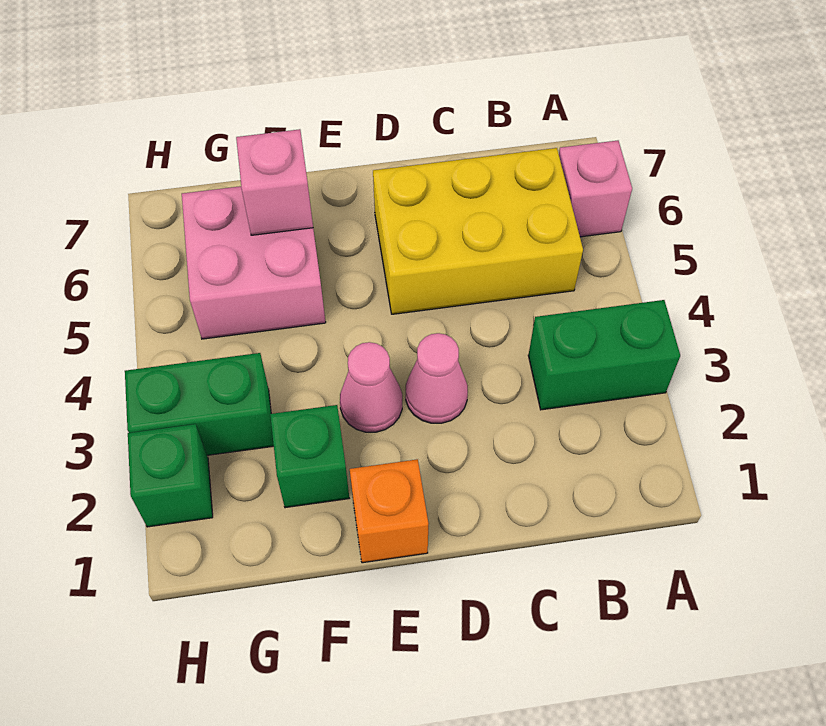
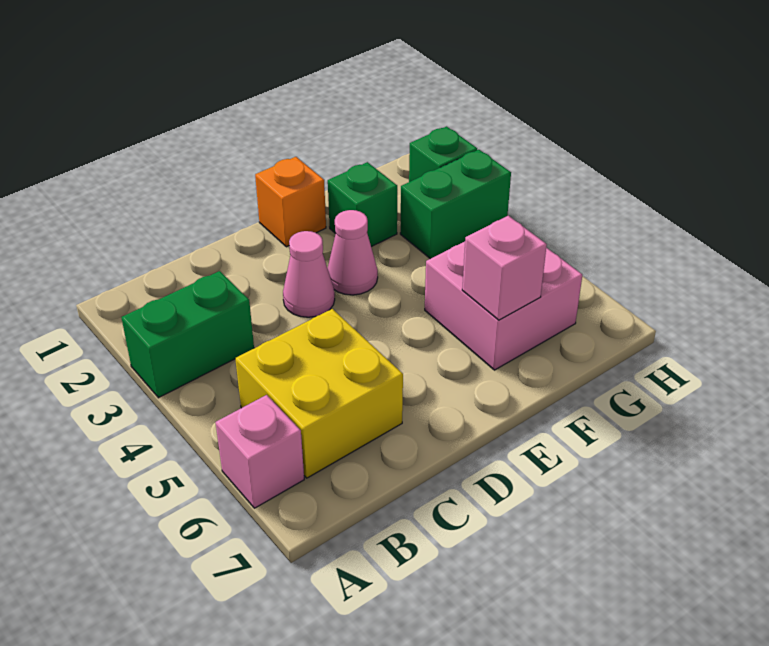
yellow brick B5:D6 level 1 -> yellow brick B5:C6 level 1

